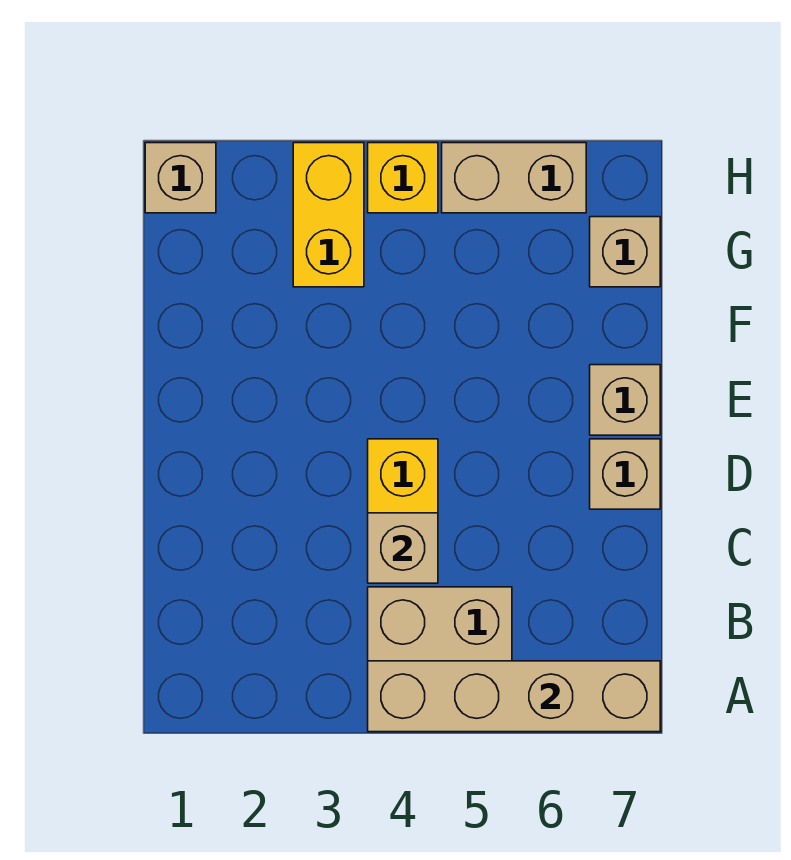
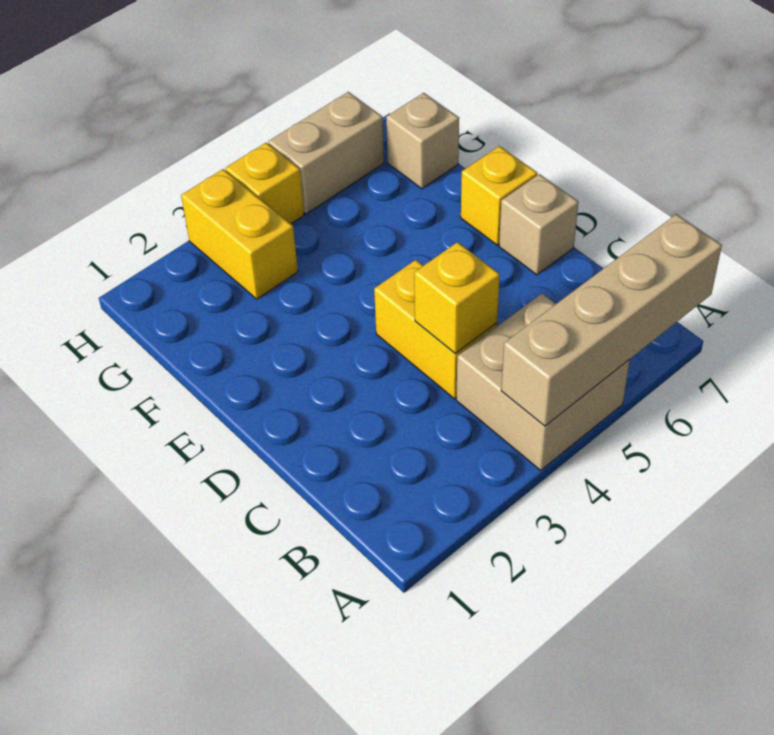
tan brick C4 level 2 -> yellow brick C4 level 2
tan brick E7 level 1 -> yellow brick E7 level 1
tan brick H1 level 1 -> none

